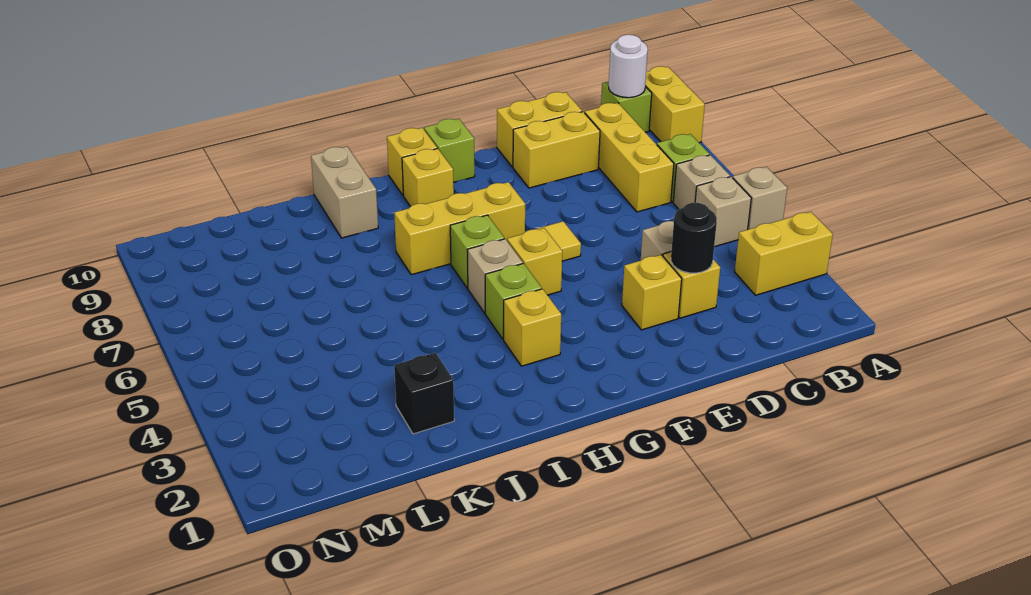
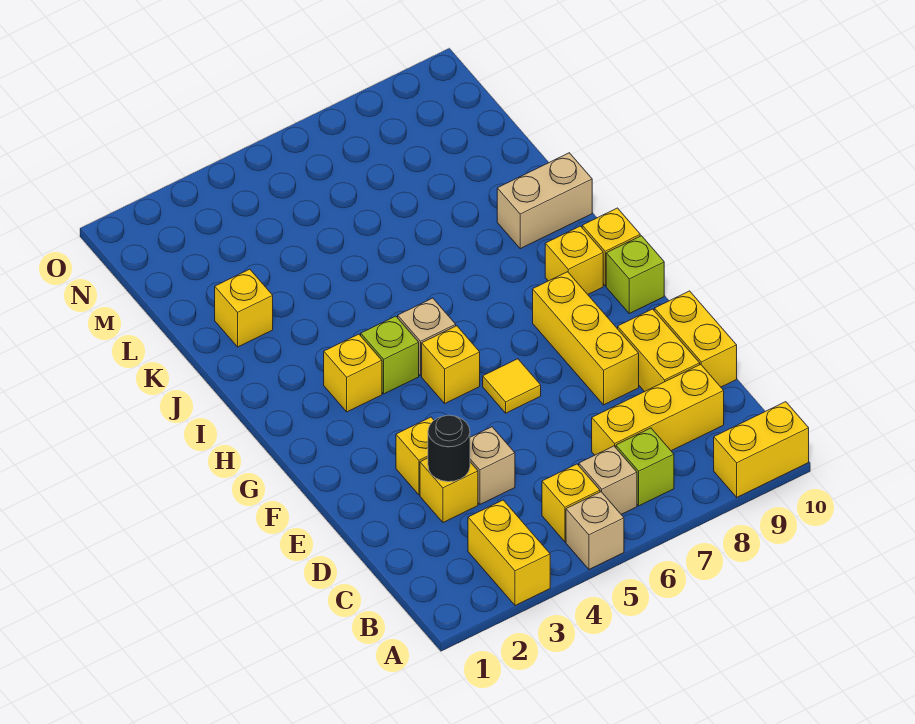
tan brick B5 level 1 -> yellow brick B5 level 1
lime brick B10 level 1 -> none
white round brick B10 level 2 -> none
yellow brick G7:I7 level 1 -> yellow brick E8:G8 level 1
lime brick H6 level 1 -> none
black brick K2 level 1 -> yellow brick K2 level 1

